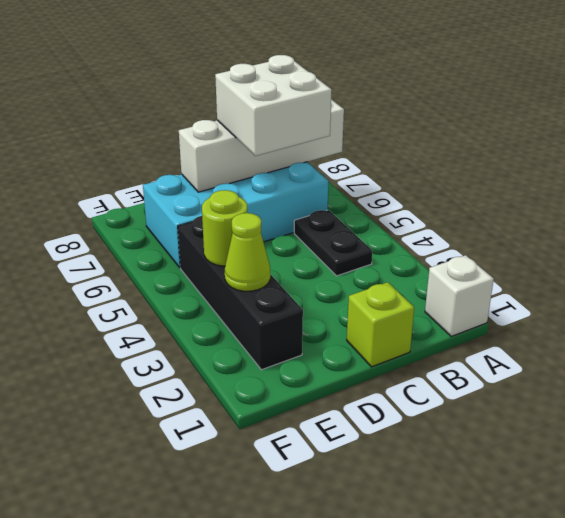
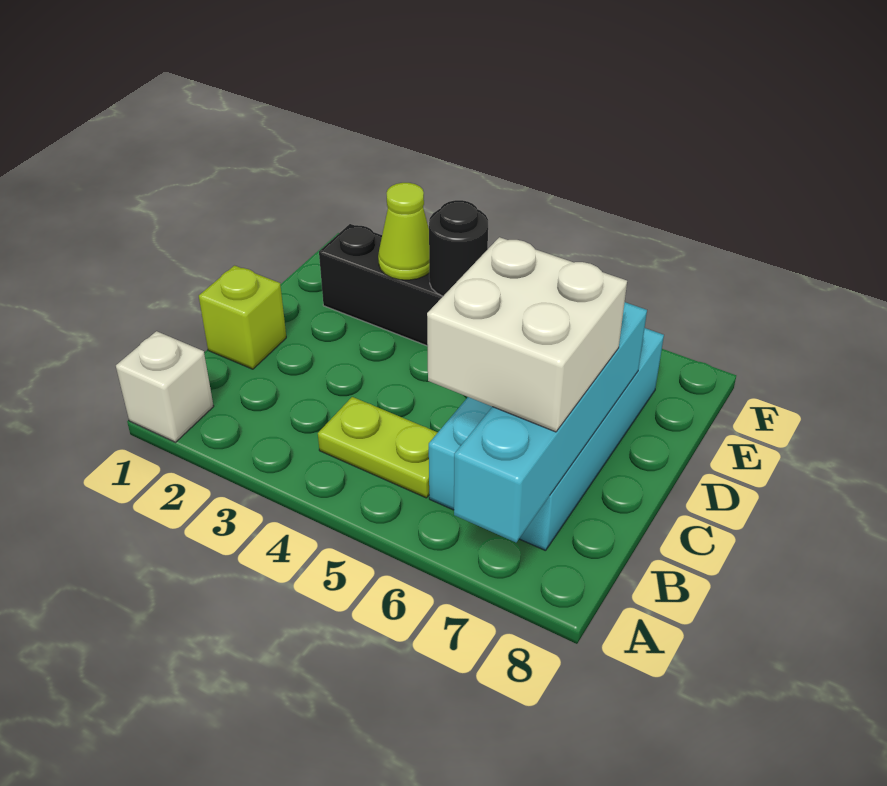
white brick A7:D7 level 2 -> cyan brick A7:D7 level 2
black plate B4:B5 level 1 -> lime plate B4:B5 level 1
lime round brick E4 level 2 -> black round brick E4 level 2

